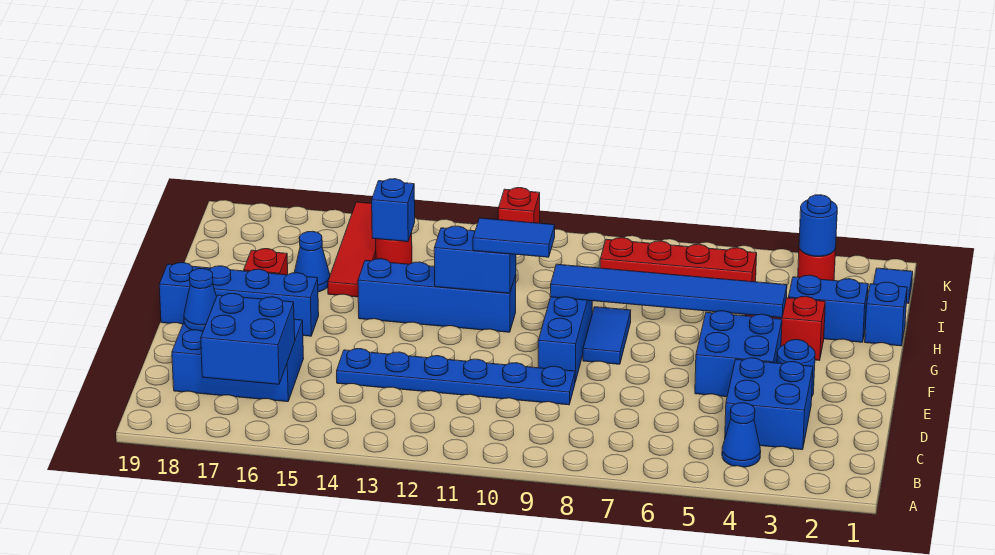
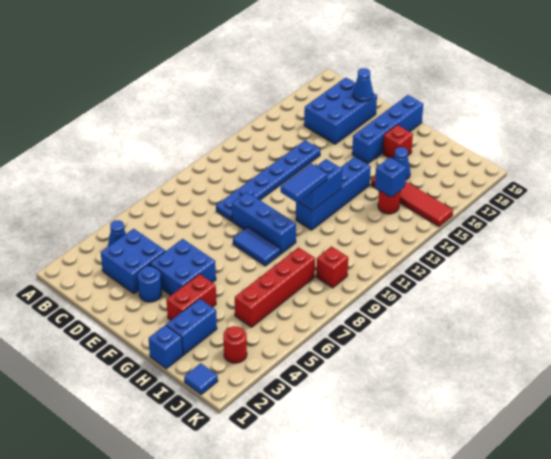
blue brick B16:C17 level 2 -> none
blue tile G4:G9 level 2 -> none
blue round brick J3 level 2 -> none
red brick K11 level 1 -> red brick J9 level 1

